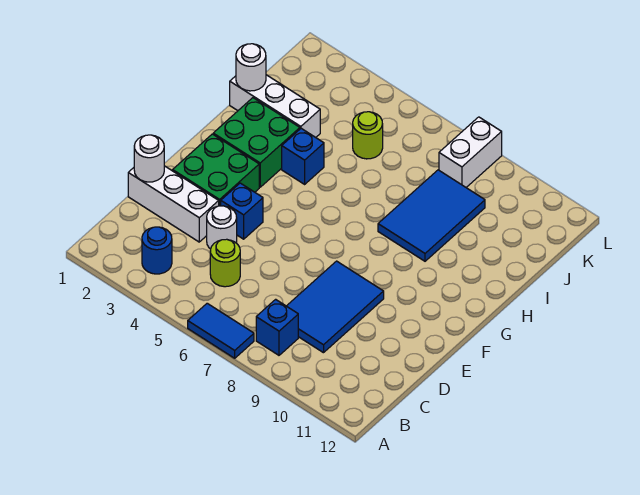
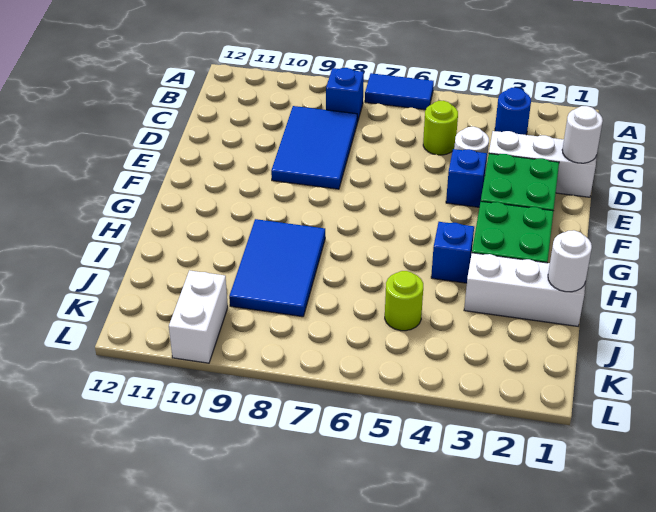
white brick K8:L8 level 1 -> white brick K10:L10 level 1

